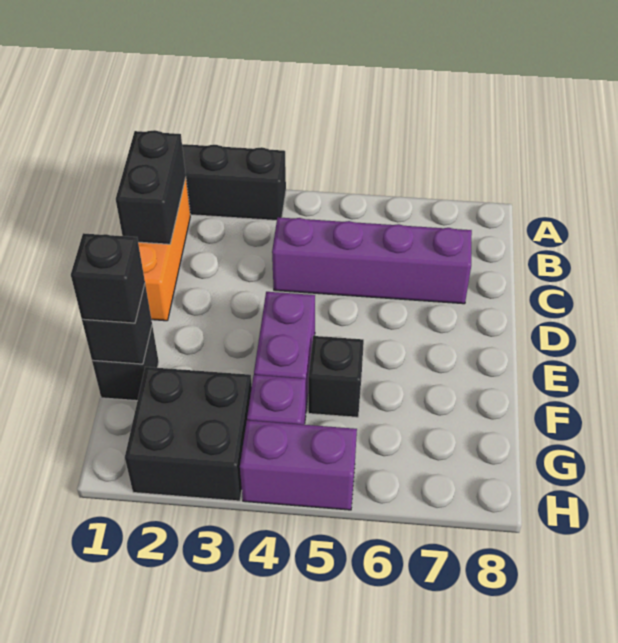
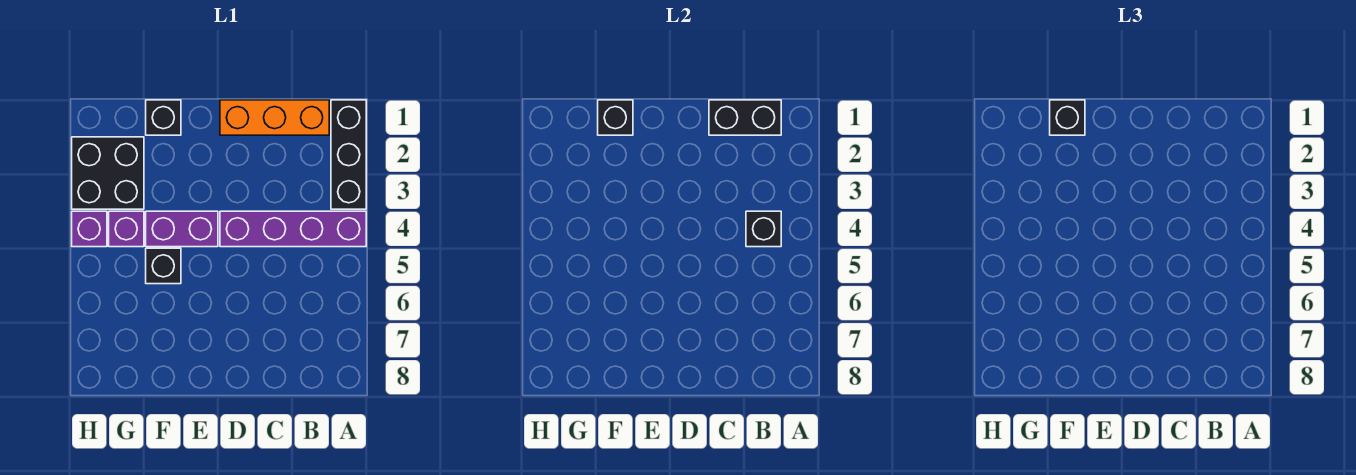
none -> black brick B4 level 2
purple brick C4:C7 level 1 -> purple brick A4:D4 level 1
purple brick H4:H5 level 1 -> purple brick H4 level 1

